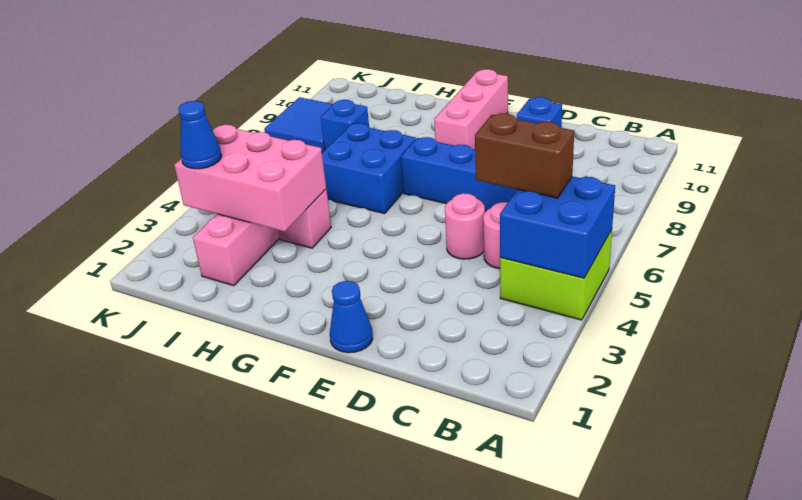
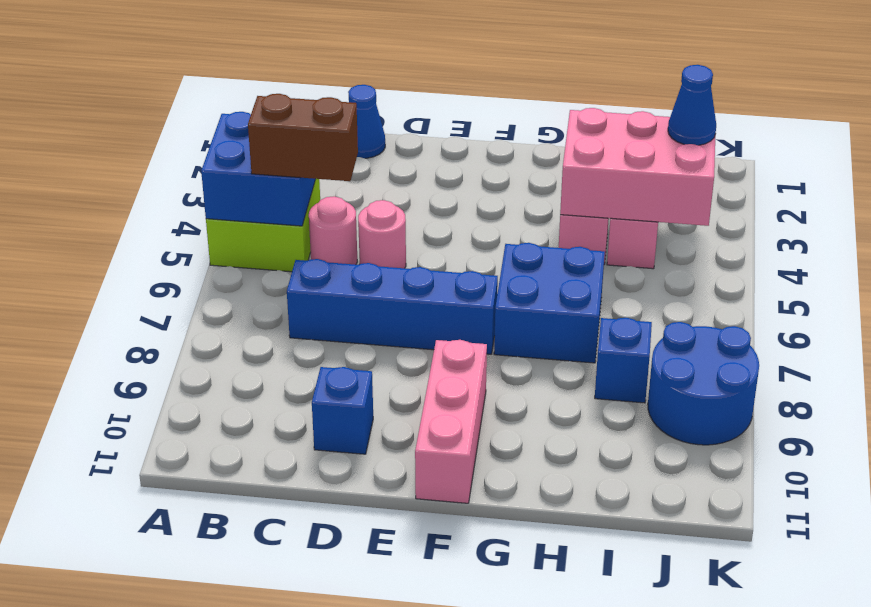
blue cone E1 level 1 -> blue cone C1 level 1
blue tile J8:K9 level 1 -> blue round brick J8:K9 level 1

